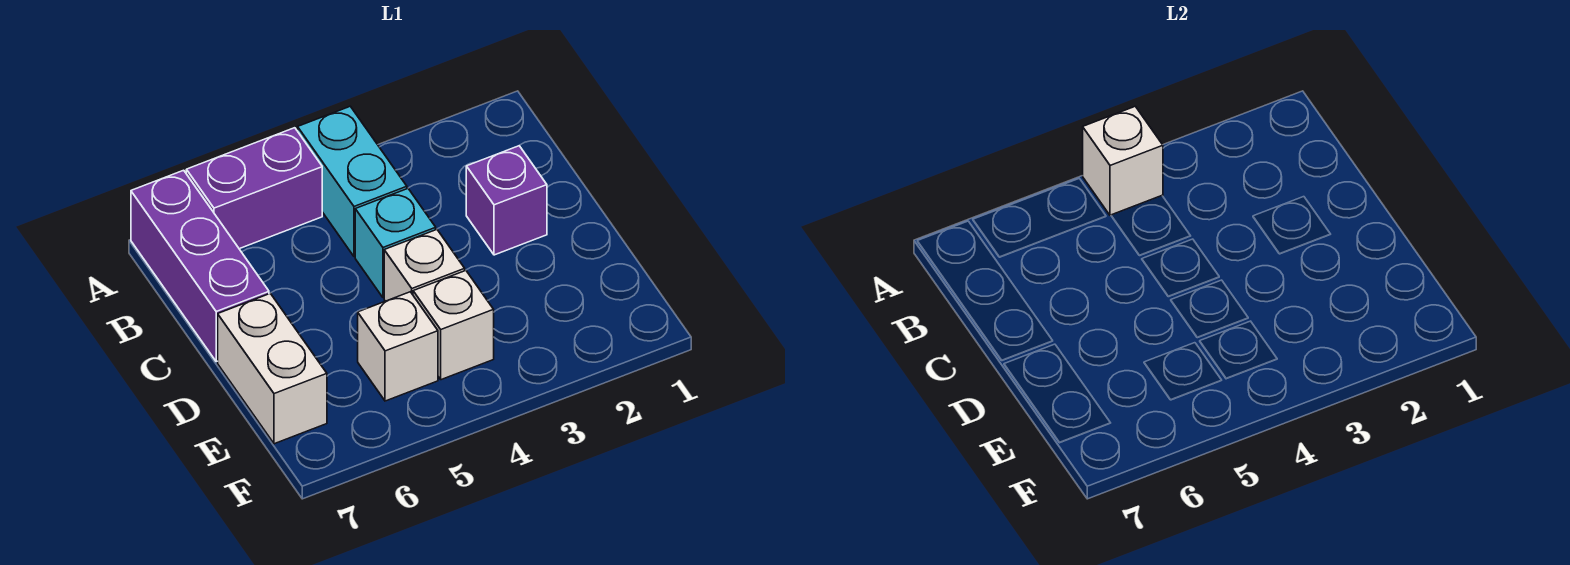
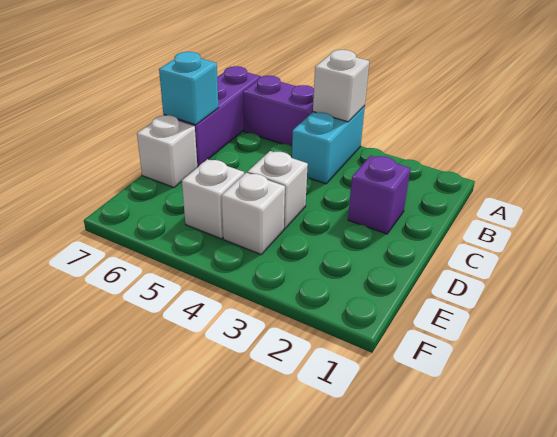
cyan brick C4 level 1 -> cyan brick C7 level 2
white brick D7:E7 level 1 -> white brick D7 level 1

